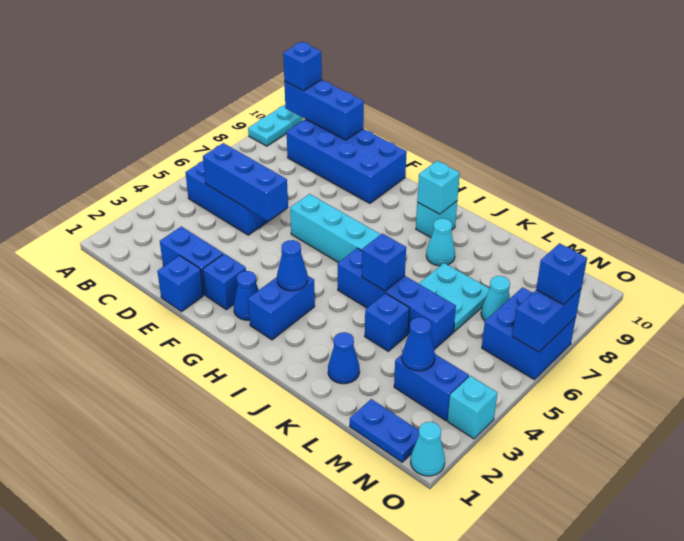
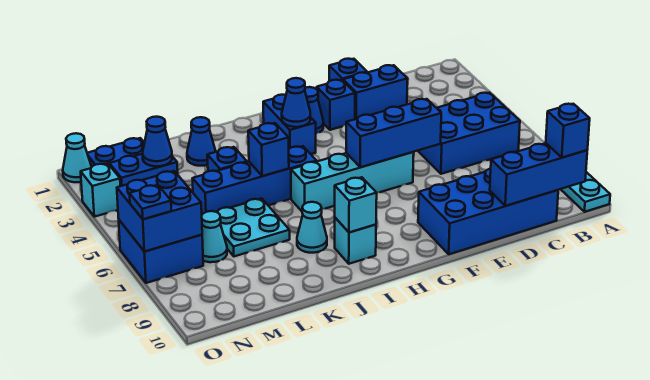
blue brick C5:E5 level 2 -> blue brick E6:G6 level 2
blue brick O6:O7 level 2 -> blue brick N6:O7 level 2
blue brick O7 level 3 -> blue plate O7 level 3

